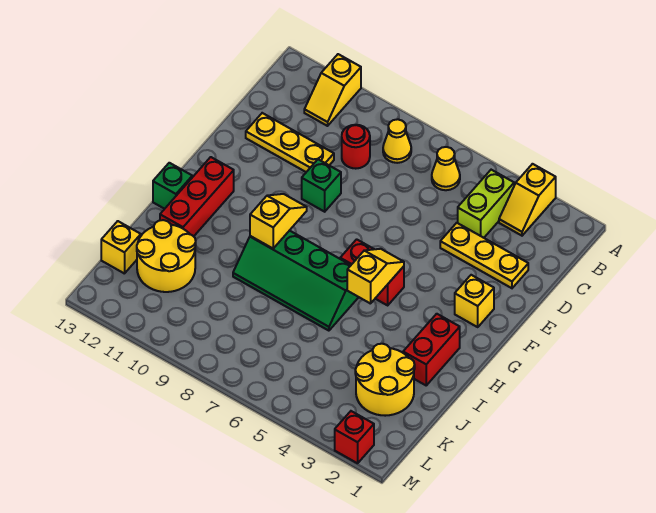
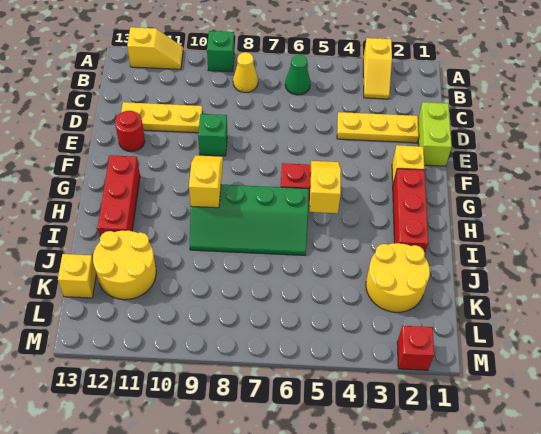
yellow slope A11:B11 level 1 top A -> yellow slope A11:A12 level 1 top 12
lime brick B4:C4 level 1 -> lime brick D1:E1 level 1
yellow cone B6 level 1 -> green cone B6 level 1
red round brick C9 level 1 -> red round brick E12 level 1
red brick H2:I2 level 1 -> red brick G2:I2 level 1
green brick H13 level 1 -> green brick A9 level 1

